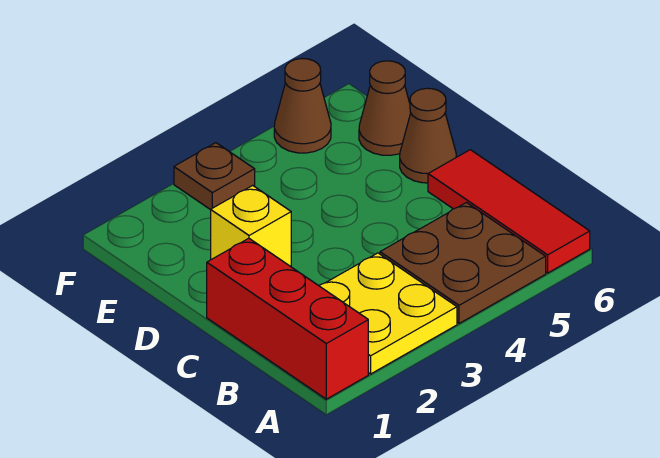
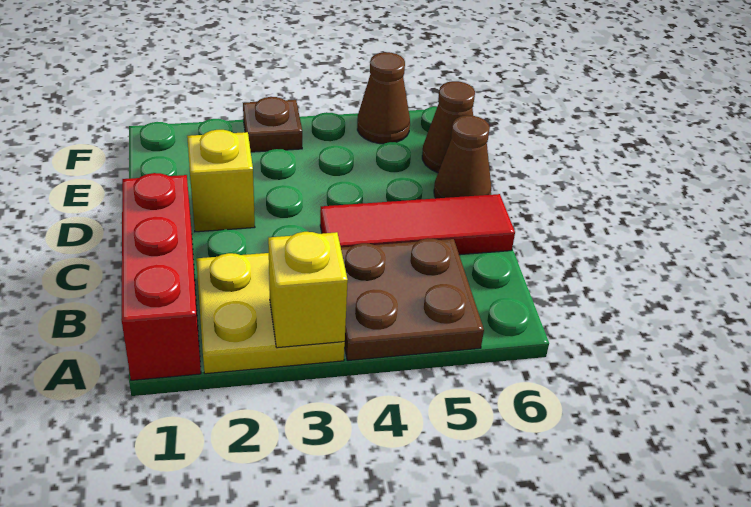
none -> yellow brick A3 level 2
red tile A6:C6 level 1 -> red tile C4:C6 level 1

